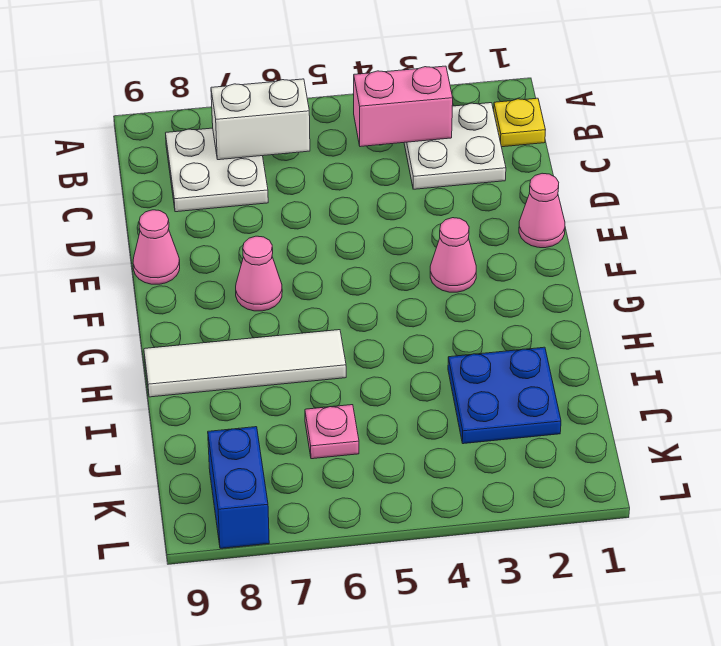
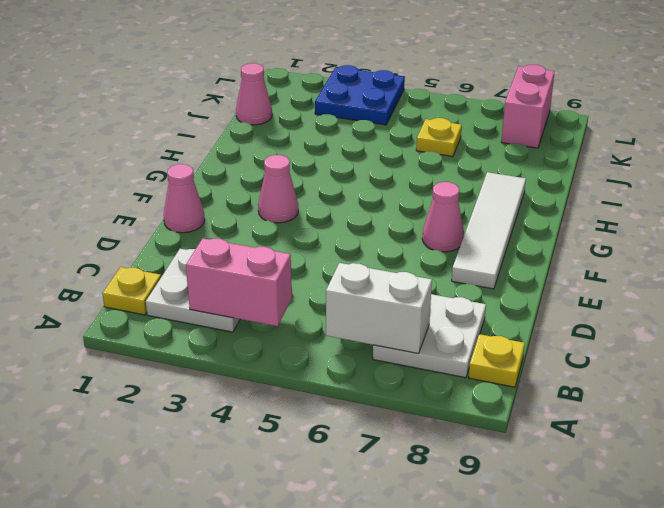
none -> yellow plate B9 level 1
pink cone E9 level 1 -> pink cone J1 level 1
white tile H6:H9 level 1 -> white tile E8:H8 level 1
blue plate I2:J3 level 1 -> blue plate K3:L4 level 1
pink plate J6 level 1 -> yellow plate J6 level 1
blue brick K8:L8 level 1 -> pink brick K8:L8 level 1

